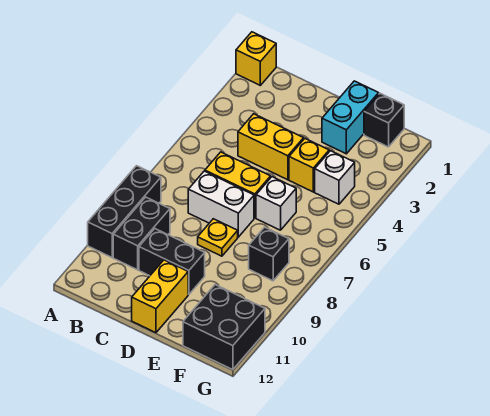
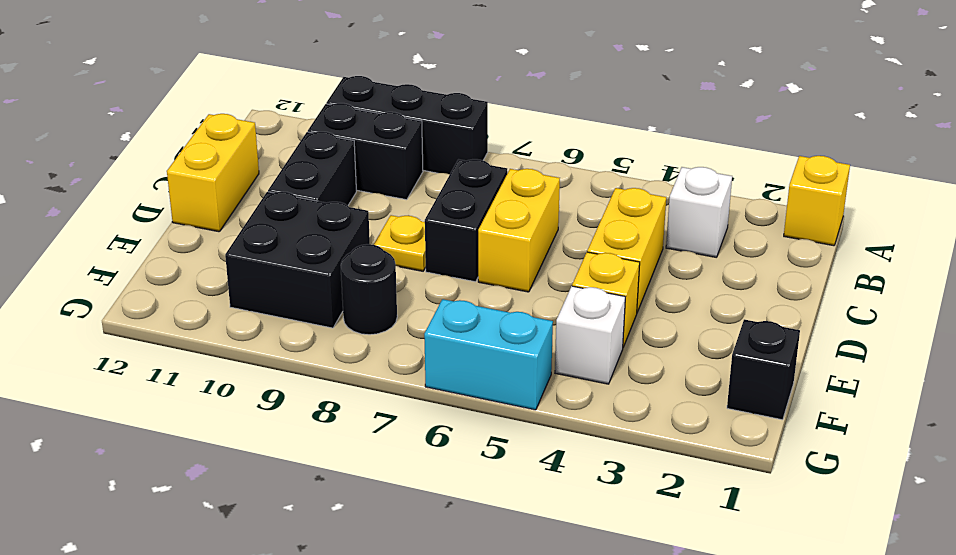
white brick C7:D7 level 1 -> black brick C7:D7 level 1
yellow brick D11:D12 level 1 -> yellow brick C12:D12 level 1
cyan brick E1:E2 level 1 -> cyan brick G5:G6 level 1
white brick E6 level 1 -> white brick B3 level 1
black brick F8 level 1 -> black round brick F8 level 1
black brick F11:G12 level 1 -> black brick E9:F10 level 1

